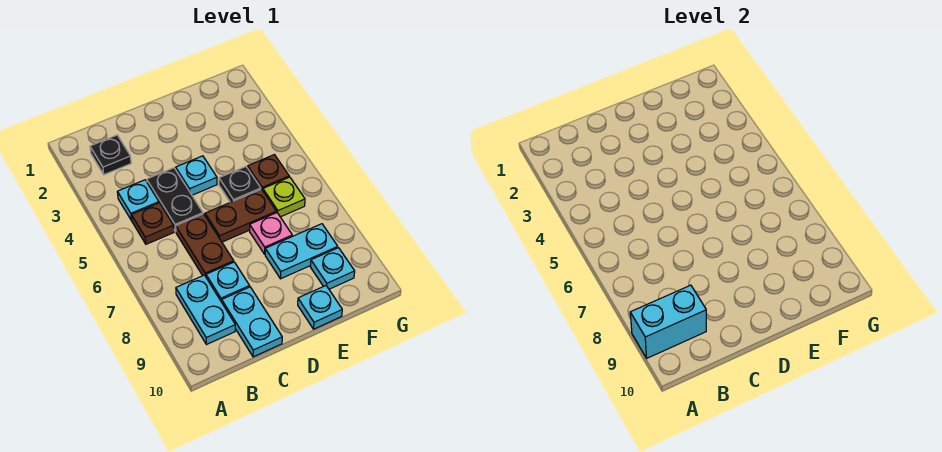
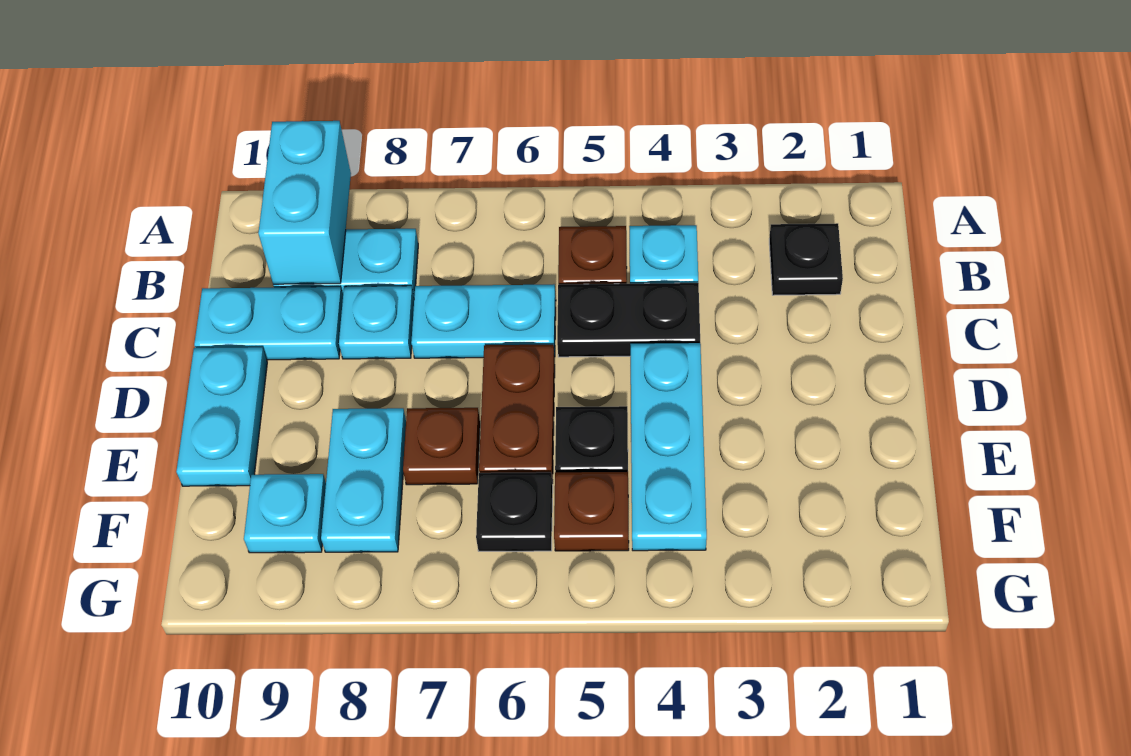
brown plate C6:C7 level 1 -> cyan plate C6:C7 level 1
cyan plate D4 level 1 -> cyan plate D4:F4 level 1
pink plate E7 level 1 -> brown plate E7 level 1
cyan plate E10 level 1 -> cyan plate D10:E10 level 1
lime plate F6 level 1 -> black plate F6 level 1

